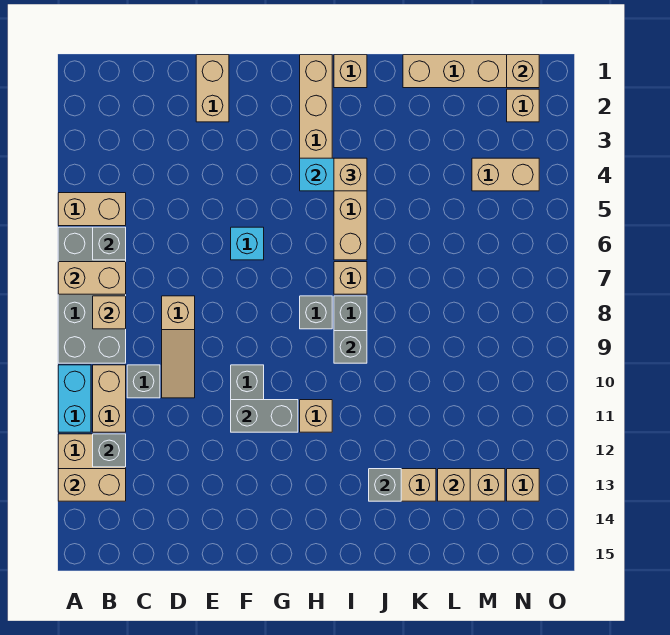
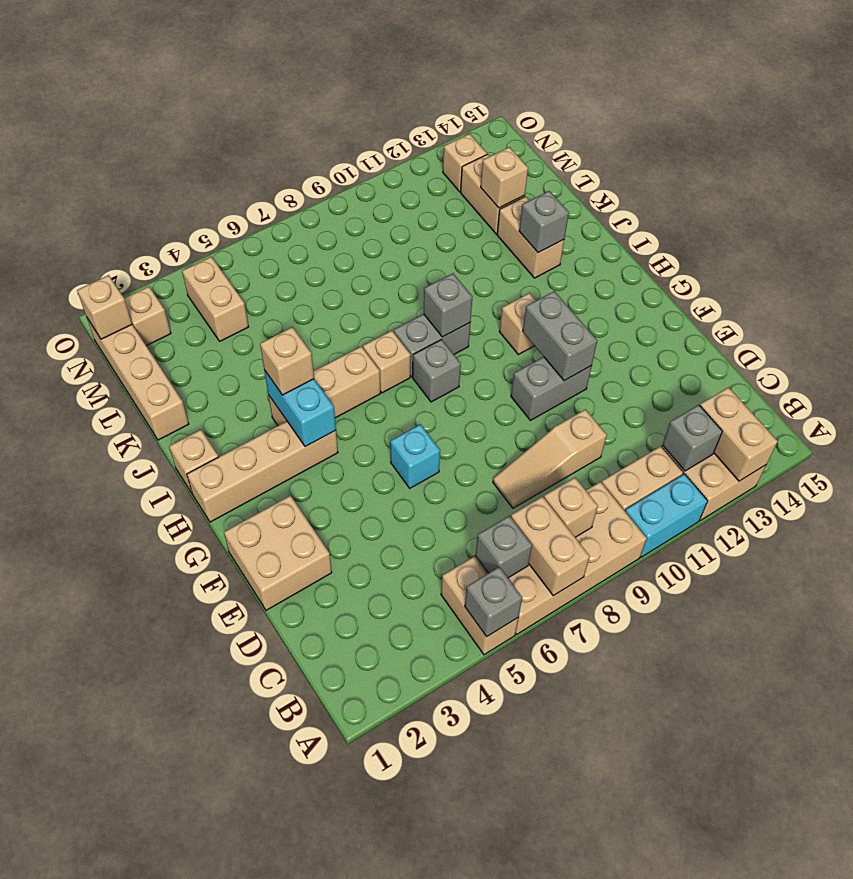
grey brick A6:B9 level 1 -> tan brick A6:B9 level 1
grey brick C10 level 1 -> grey brick A5 level 2
tan slope D8:D10 level 1 top 8 -> tan slope D8:D10 level 1 top 10
tan brick E1:E2 level 1 -> tan brick E1:F2 level 1

